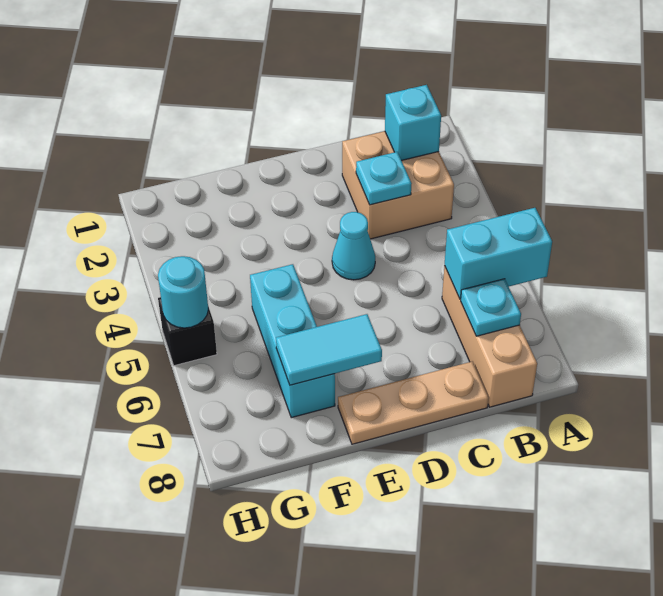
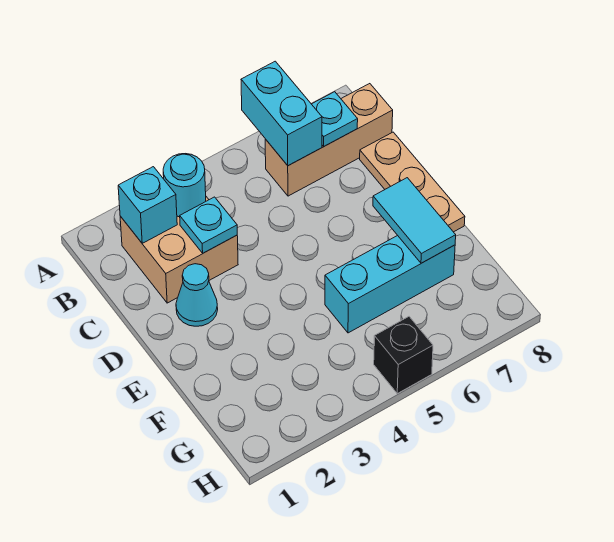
cyan cone D4 level 1 -> cyan cone D2 level 1
cyan round brick H5 level 2 -> cyan round brick B3 level 2

